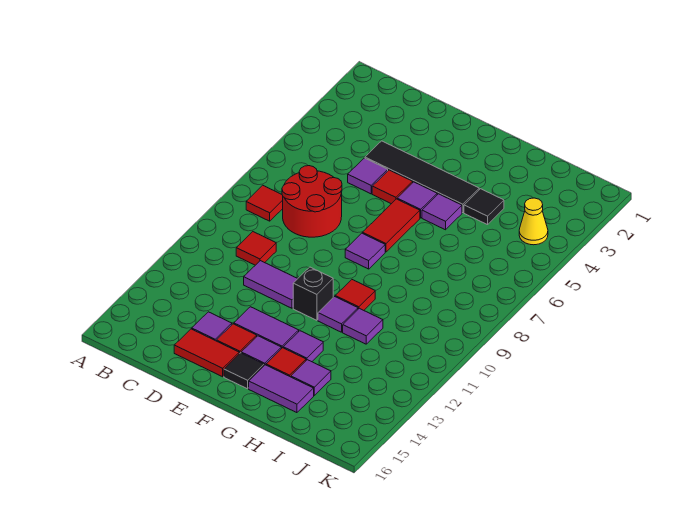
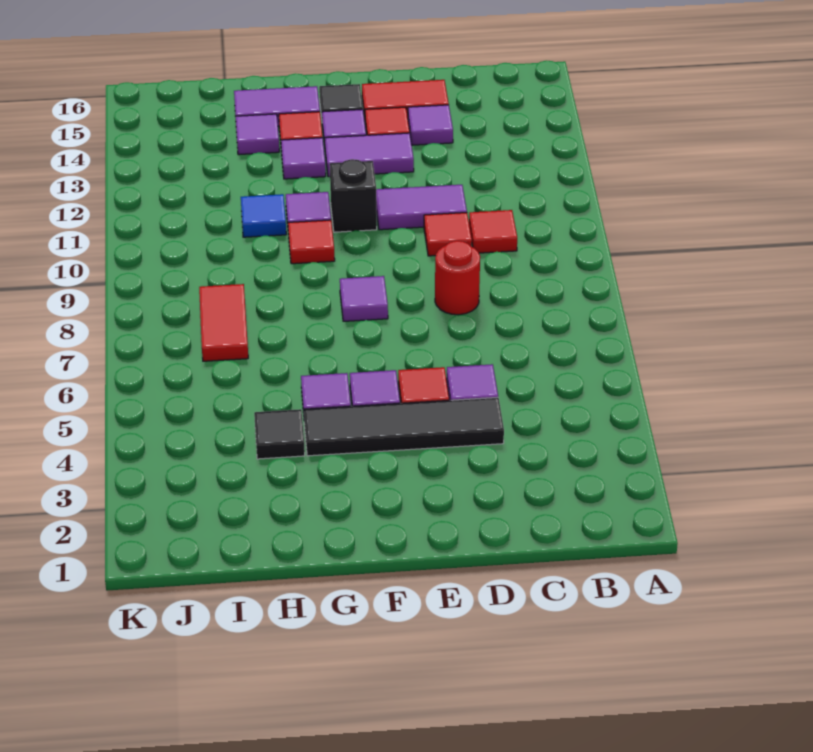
red tile B8 level 1 -> red tile D10 level 1
red round brick C7:D8 level 1 -> red round brick D8 level 1
red tile F6:F7 level 1 -> red tile I7:I8 level 1
purple tile H11 level 1 -> blue tile H11 level 1
yellow cone J4 level 1 -> none

